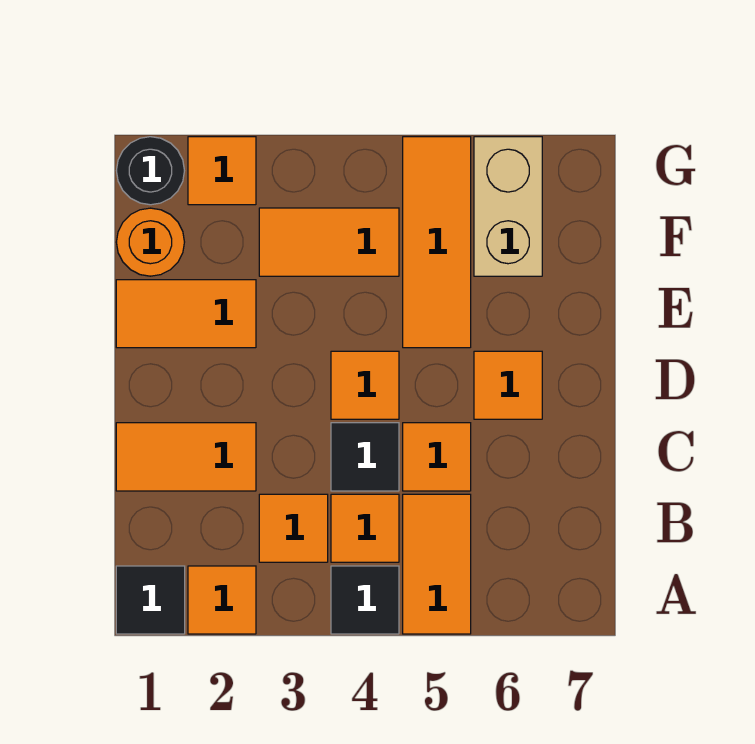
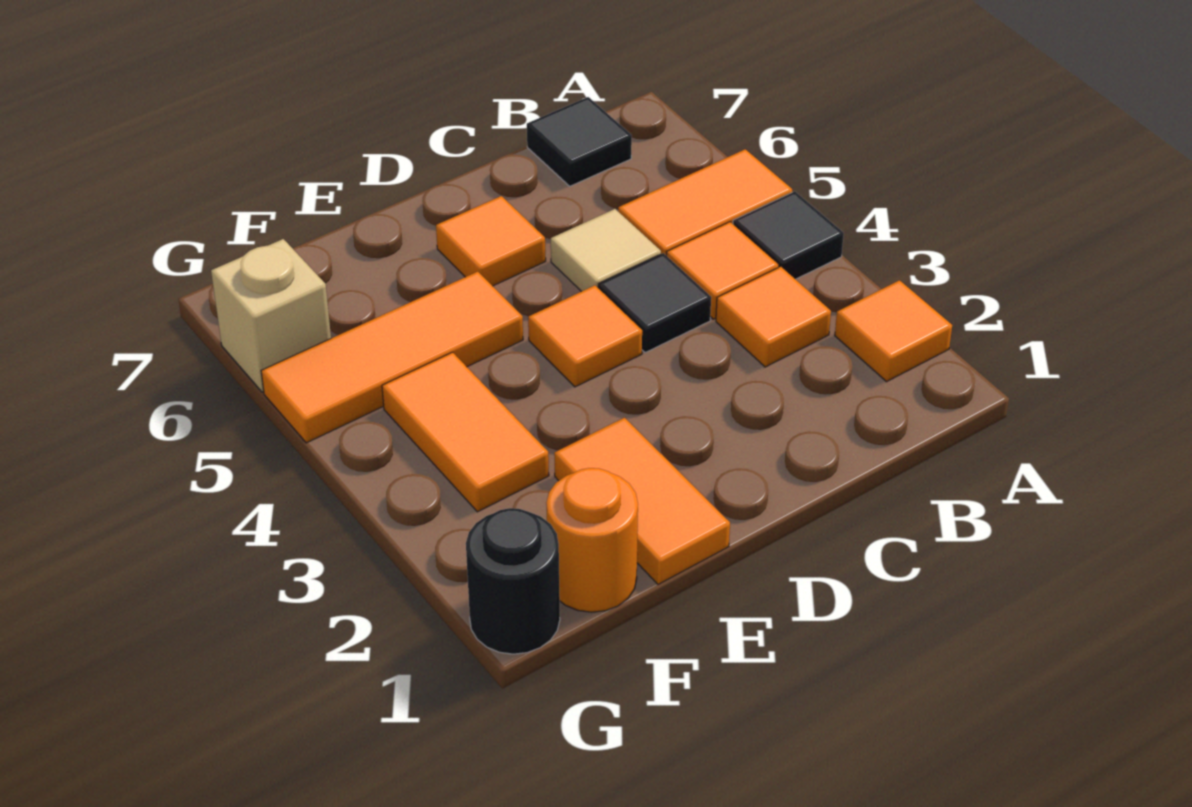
black tile A1 level 1 -> black tile B7 level 1
orange tile C1:C2 level 1 -> none
orange tile C5 level 1 -> tan tile C5 level 1
tan brick F6:G6 level 1 -> tan brick G6 level 1
orange tile G2 level 1 -> none

